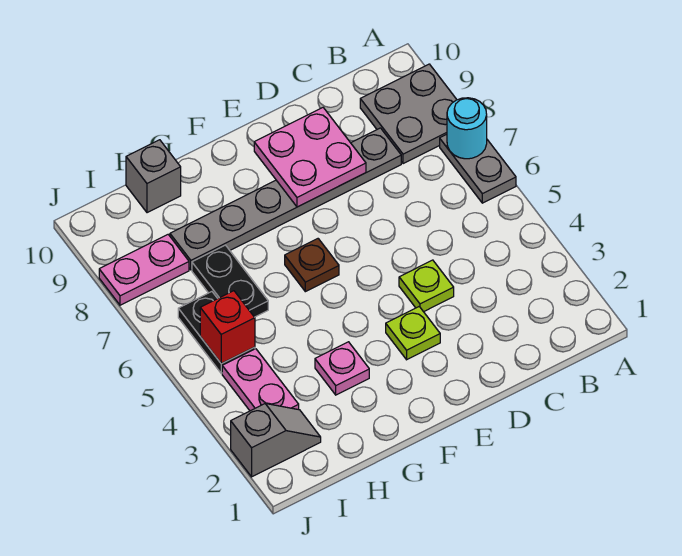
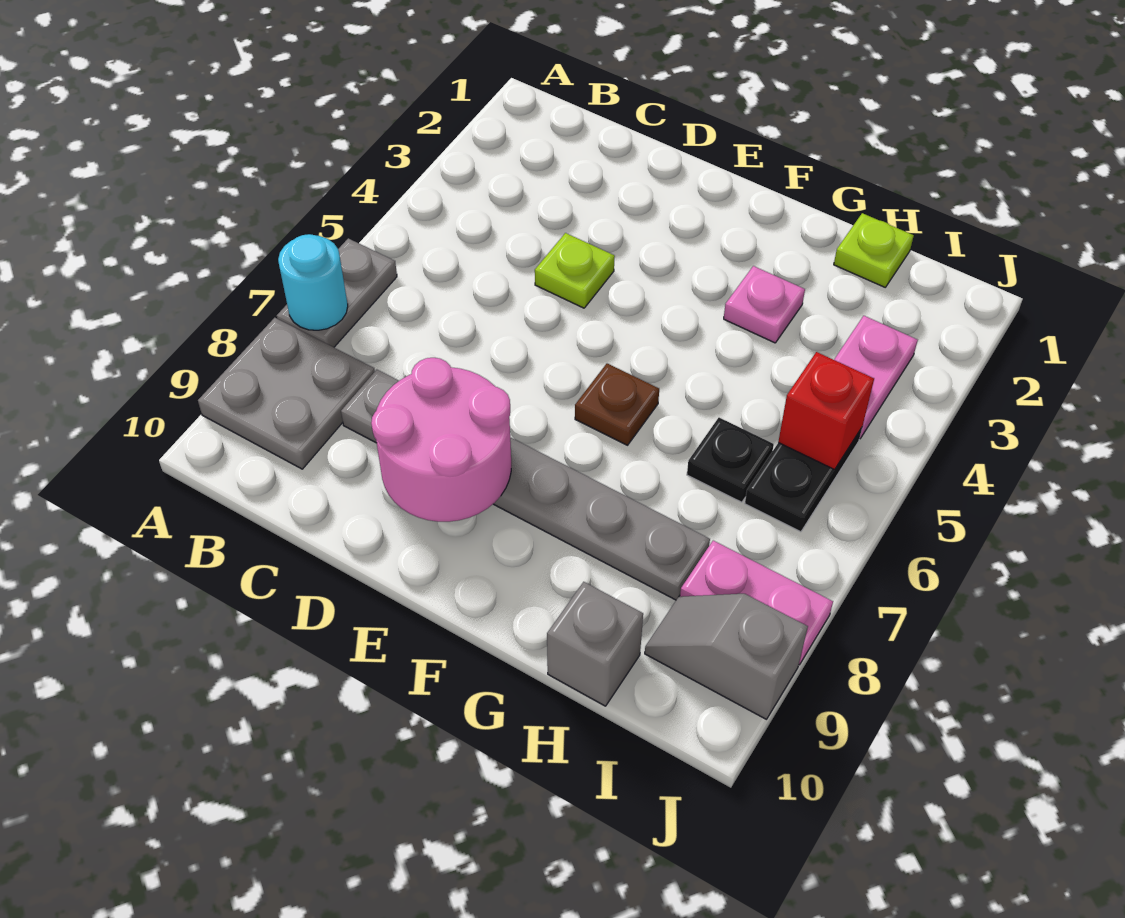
pink plate D8:E9 level 2 -> pink round brick D8:E9 level 2
lime plate E3 level 1 -> lime plate H1 level 1
black plate H6:H7 level 1 -> black plate H6 level 1
grey slope I2:J2 level 1 top J -> grey slope I9:J9 level 1 top J

